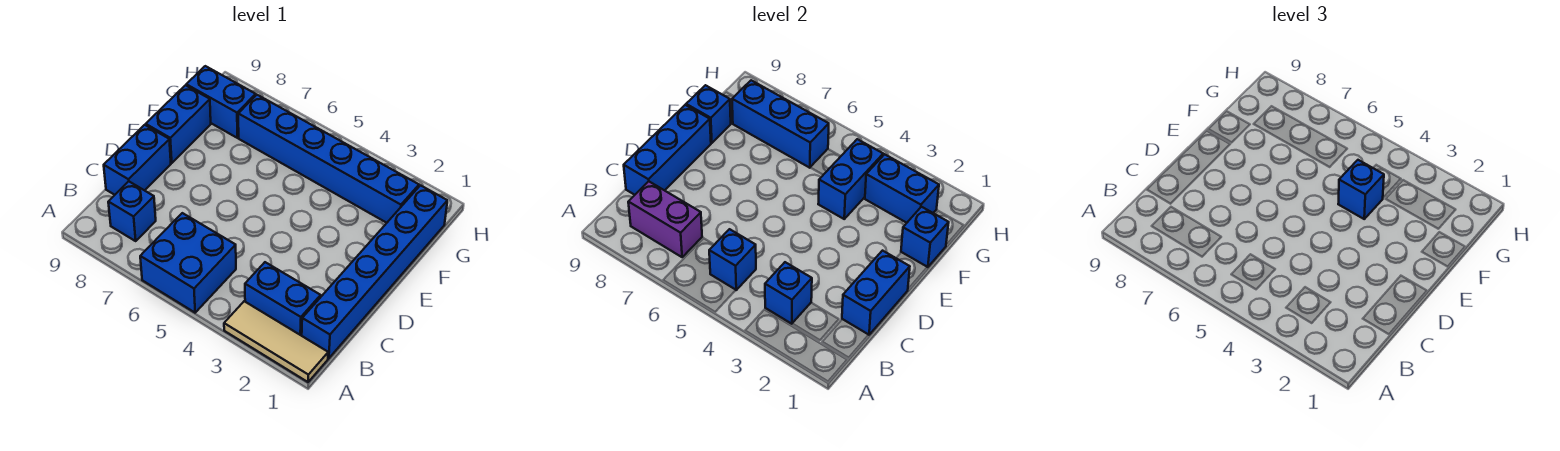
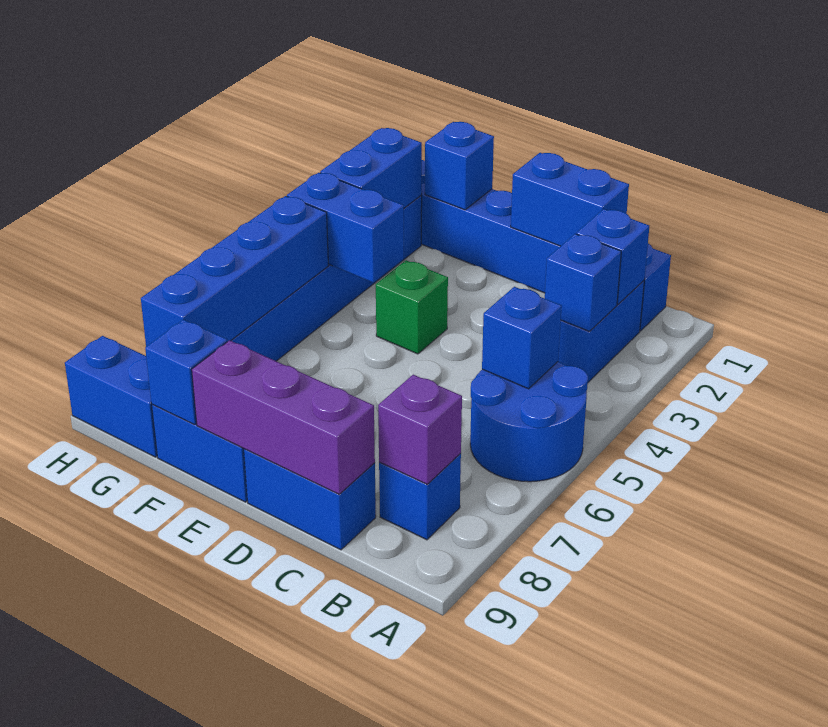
tan tile A1:A3 level 1 -> none
blue brick A5:B6 level 1 -> blue round brick A5:B6 level 1
purple brick B7:B8 level 2 -> purple brick B8 level 2
blue brick C9:E9 level 2 -> purple brick C9:E9 level 2
none -> green brick E4 level 1
blue brick F4 level 3 -> blue brick B2 level 2
blue brick G6:G8 level 2 -> blue brick G5:G8 level 2
blue brick G8:G9 level 1 -> blue brick G9:H9 level 1

